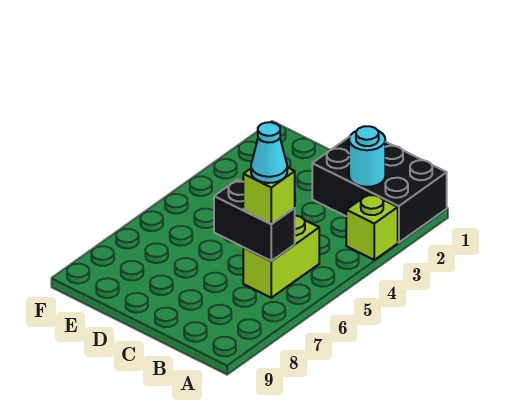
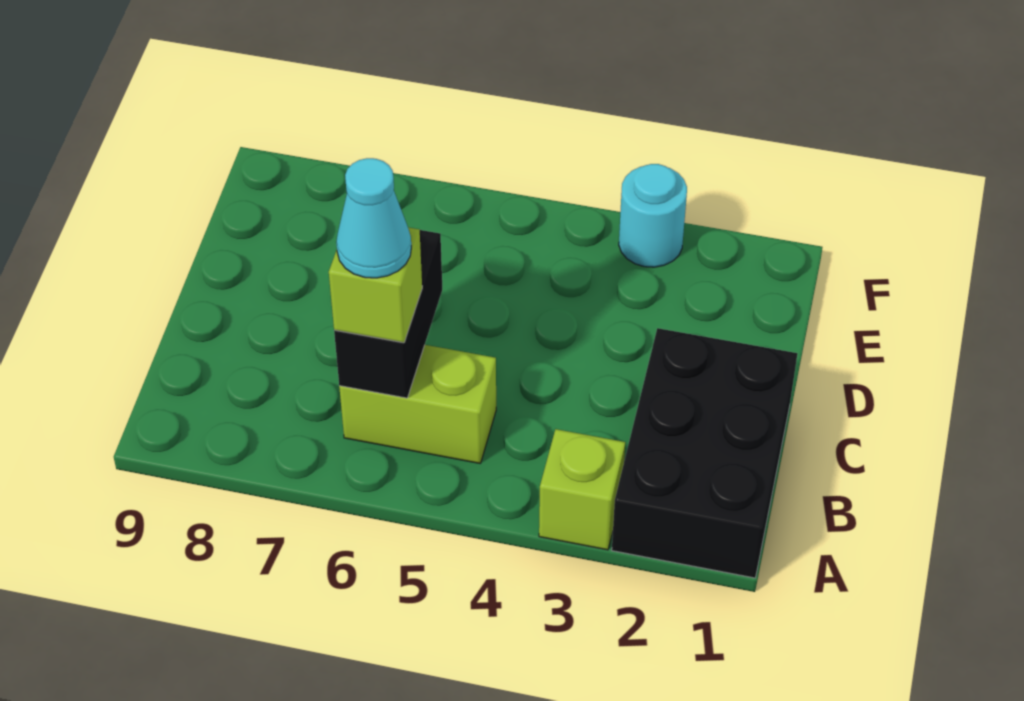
cyan round brick B2 level 2 -> cyan round brick F3 level 1

